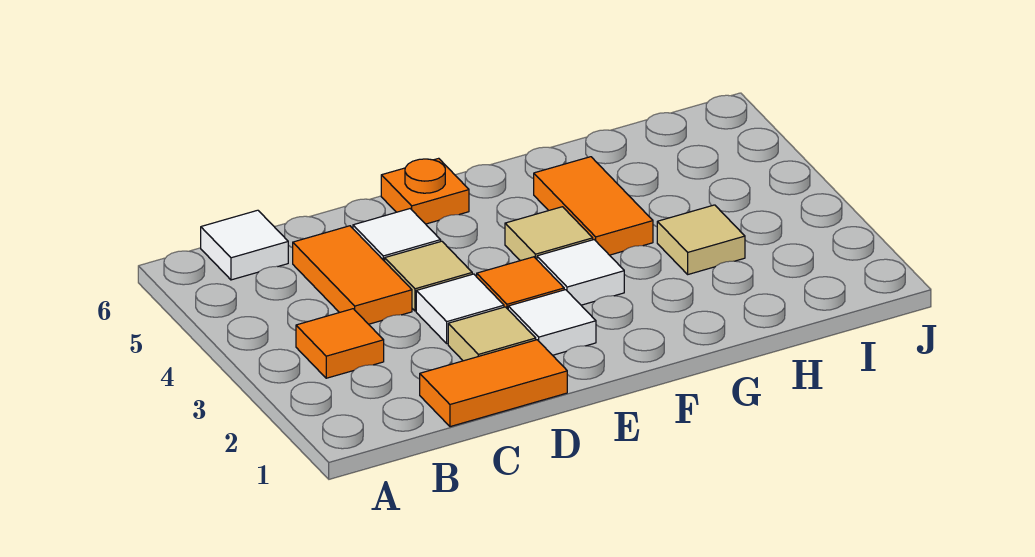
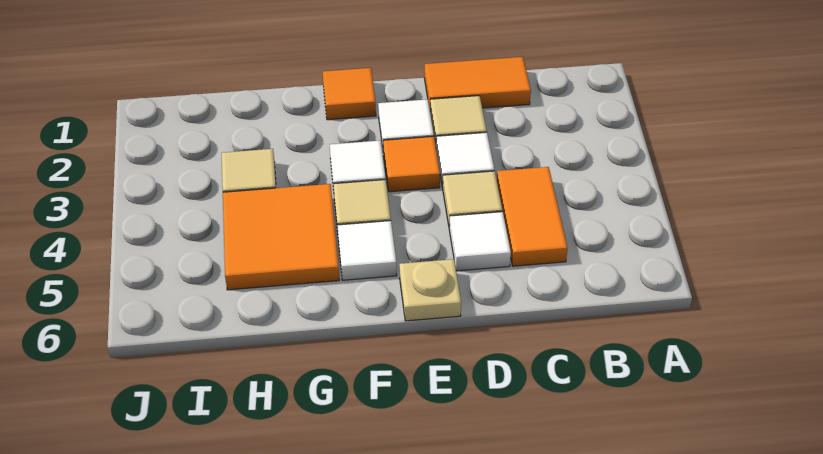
orange tile B3 level 1 -> orange tile F1 level 1
white tile B6 level 1 -> white tile F5 level 1
orange plate E6 level 1 -> tan plate E6 level 1
orange tile G4:G5 level 1 -> orange tile G4:H5 level 1

